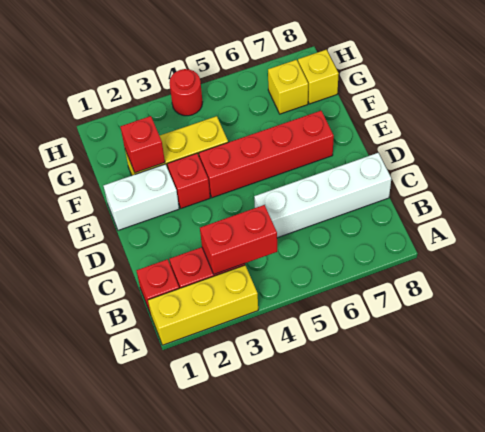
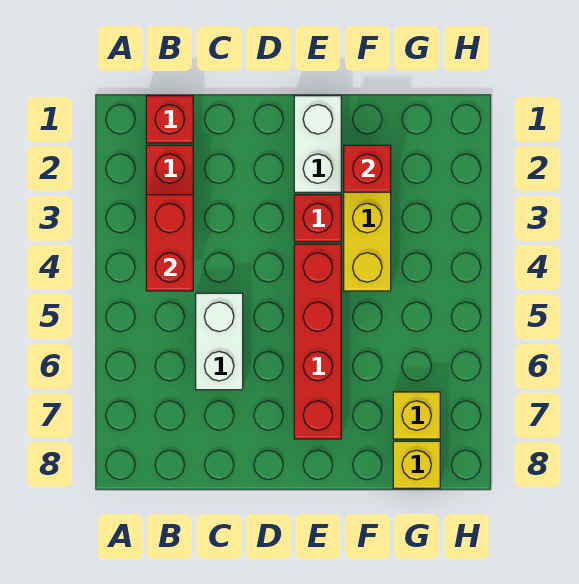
yellow brick A1:A3 level 1 -> none
white brick C5:C8 level 1 -> white brick C5:C6 level 1
red round brick H4 level 1 -> none

